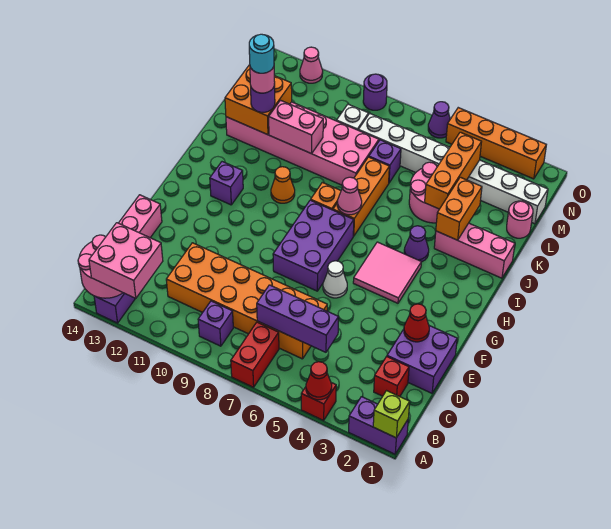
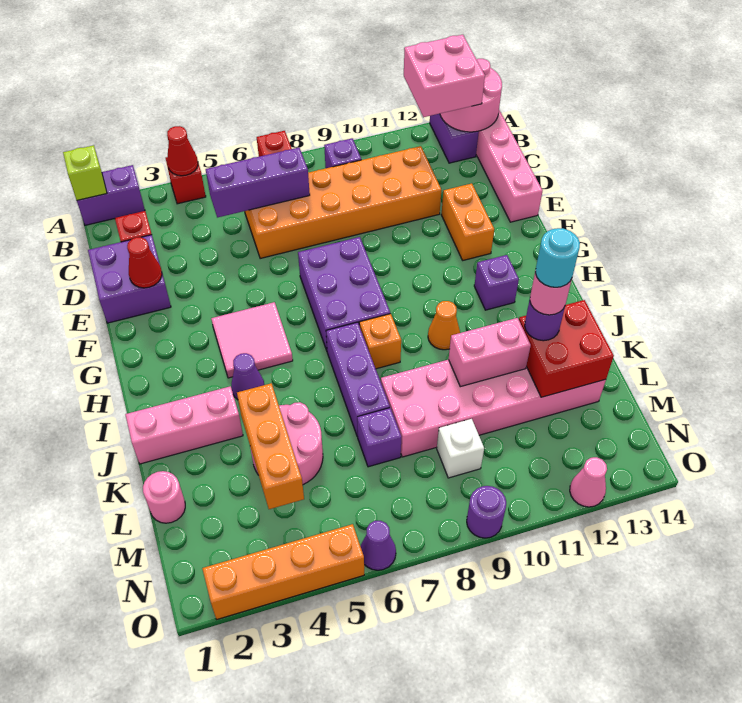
white cone F6 level 1 -> none
orange brick I7:K7 level 1 -> purple brick I7:K7 level 1
pink cone I7 level 2 -> none
orange brick J3:K3 level 2 -> orange brick E12:F12 level 1
orange brick K12:L13 level 2 -> red brick K12:L13 level 2
white brick M1:M8 level 1 -> none

